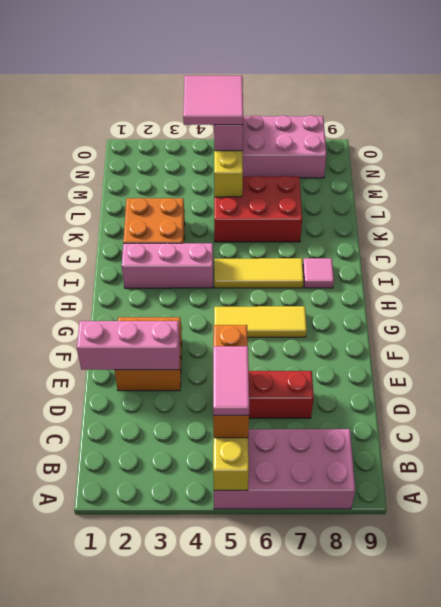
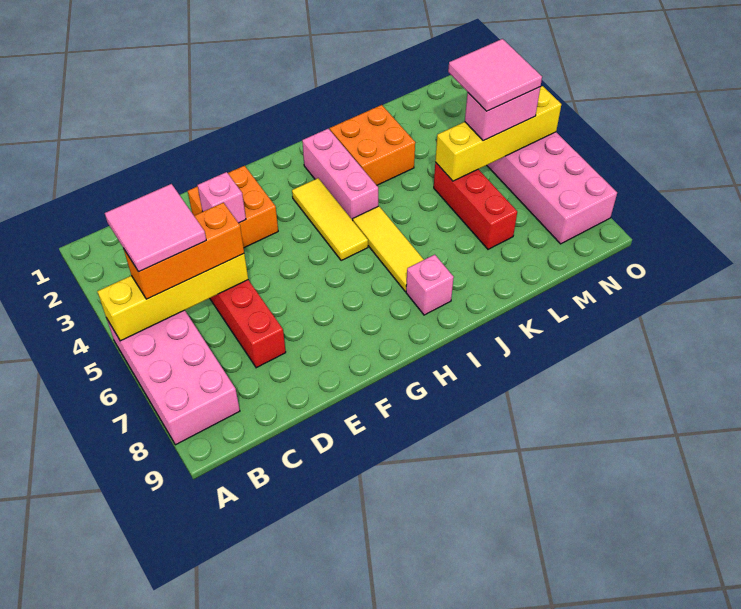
pink tile B5:C5 level 4 -> pink tile B4:C5 level 4
pink brick E1:E3 level 2 -> pink brick E3 level 2
yellow tile G5:G7 level 1 -> yellow tile H3:H5 level 1
pink tile I8 level 1 -> pink brick I8 level 1
red brick K5:L7 level 1 -> red brick L5:L7 level 1

